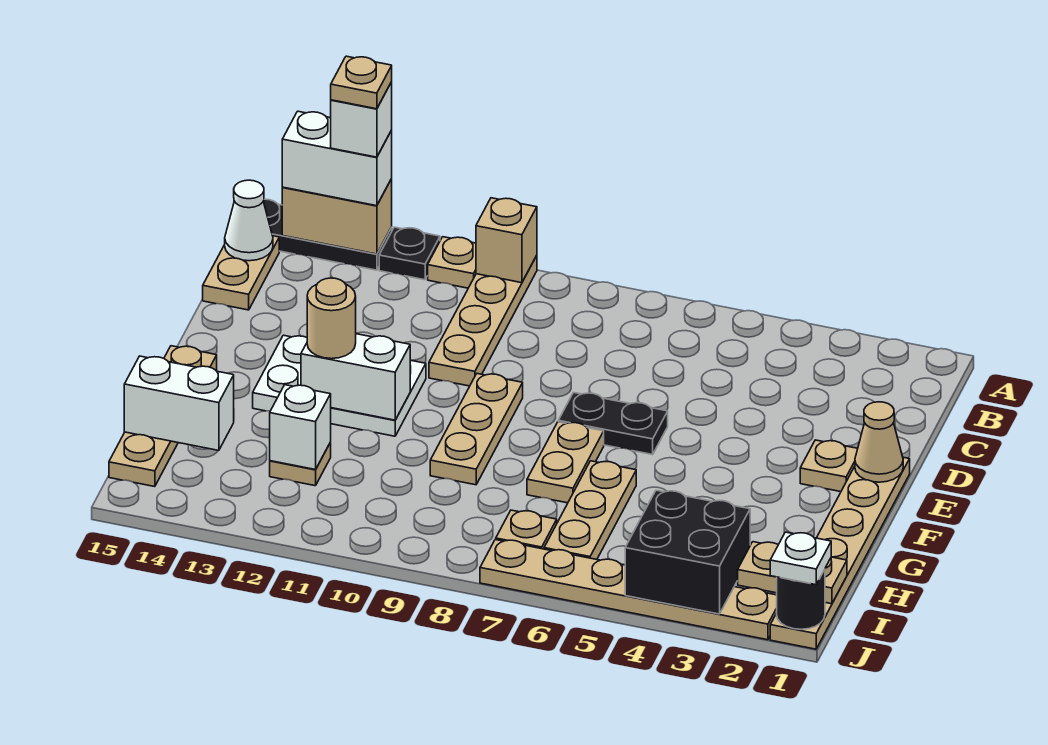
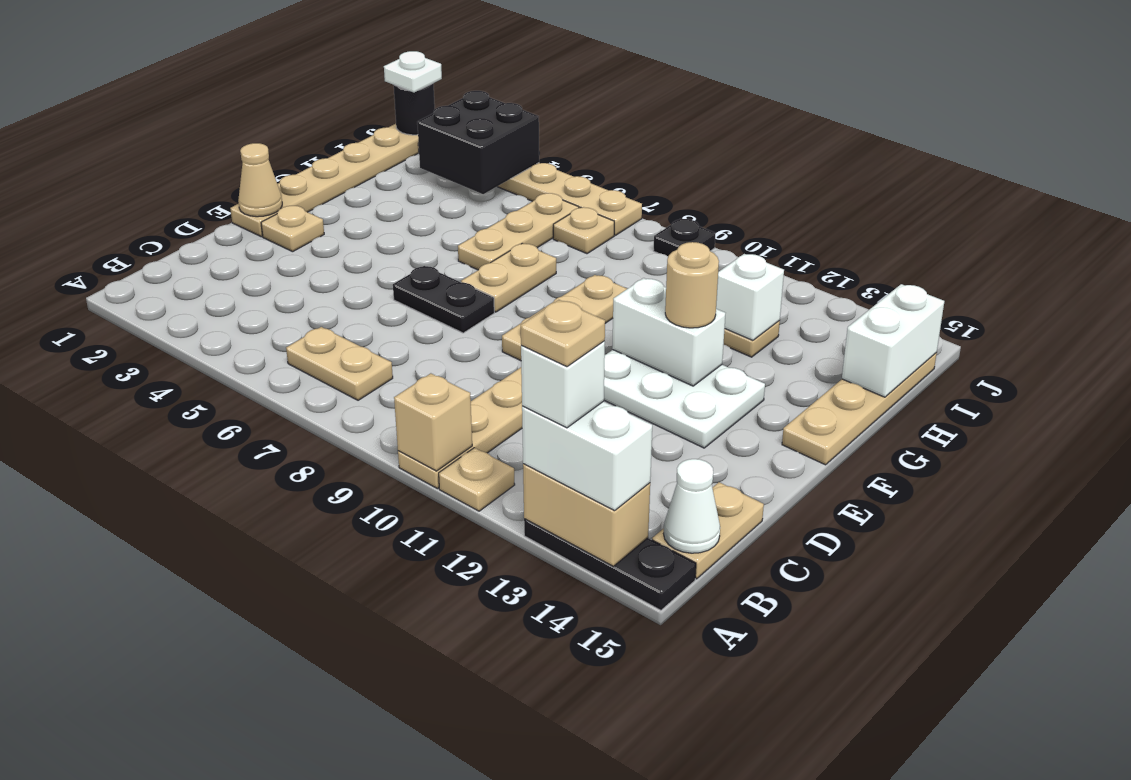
black plate A12 level 1 -> black plate J9 level 1
white brick H14:H15 level 2 -> white brick H15:I15 level 2
tan plate I1:I2 level 2 -> tan plate B6:B7 level 1

